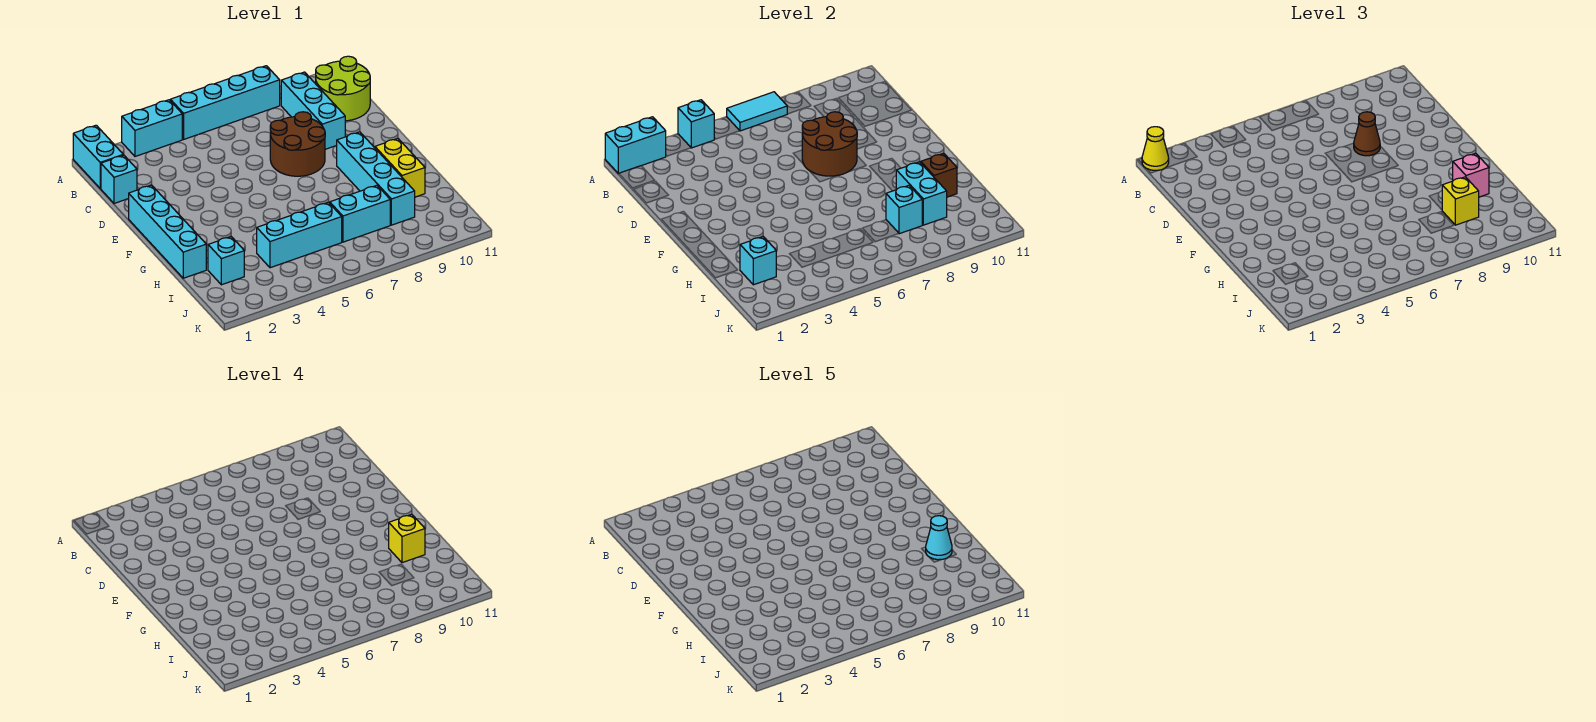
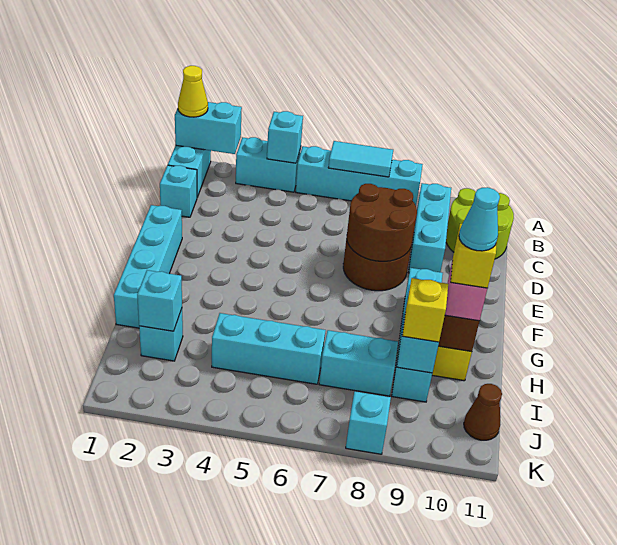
brown cone D8 level 3 -> brown cone J11 level 1
cyan brick I8 level 2 -> cyan brick K8 level 1

